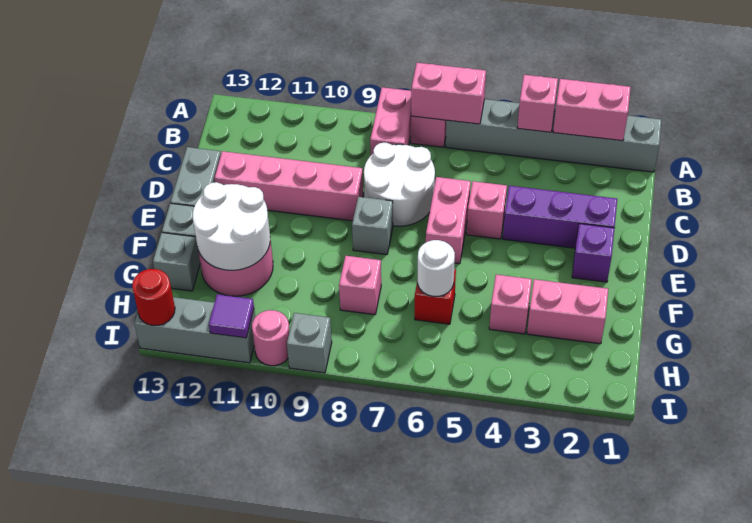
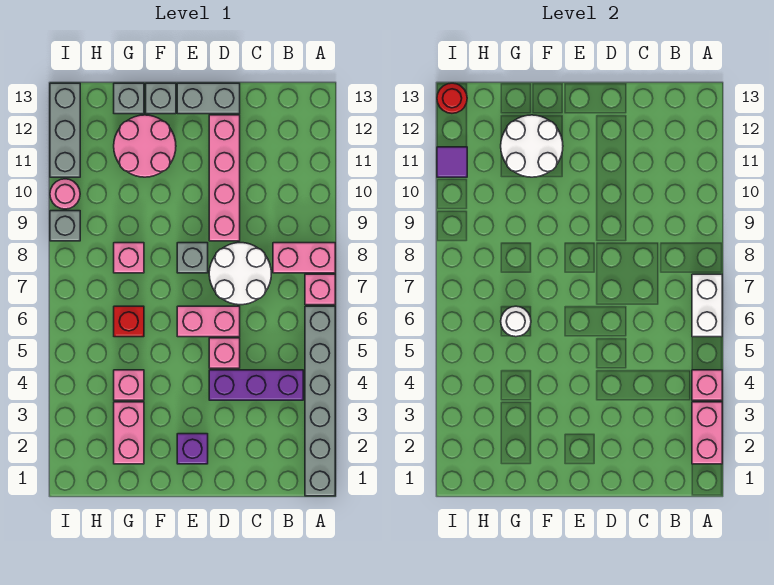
pink brick A6:A7 level 2 -> white brick A6:A7 level 2
purple brick D2:D4 level 1 -> purple brick B4:D4 level 1

